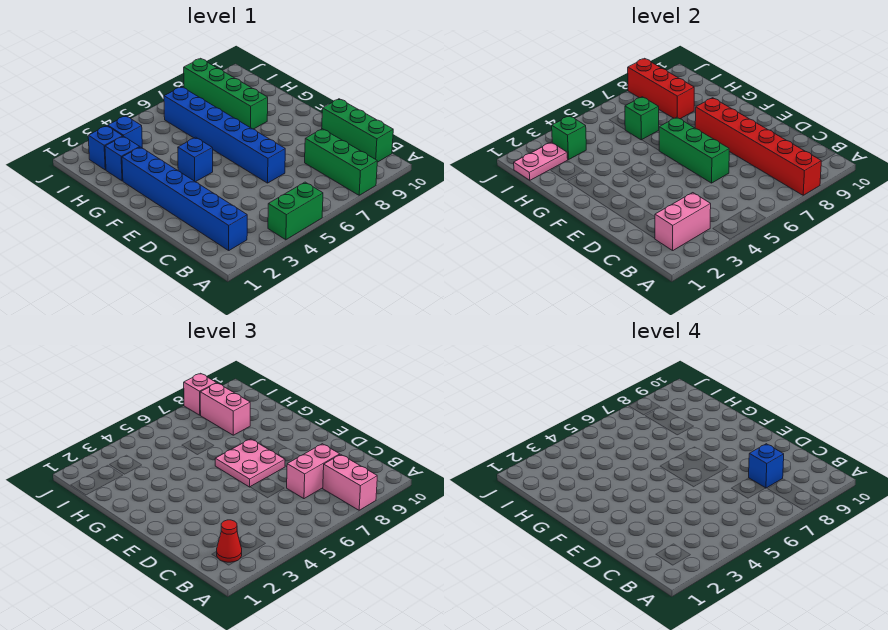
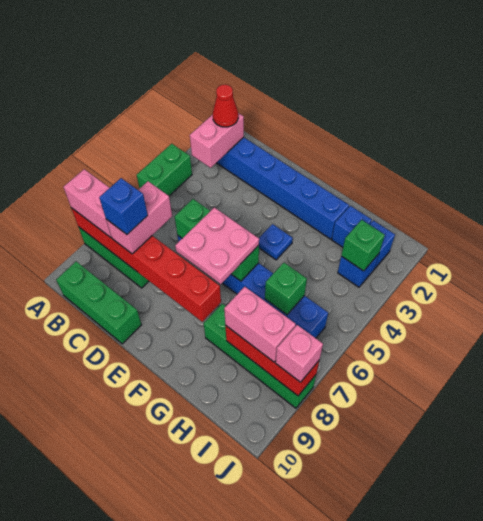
blue brick F4 level 1 -> blue plate F4 level 1
pink plate I1:I2 level 2 -> none

